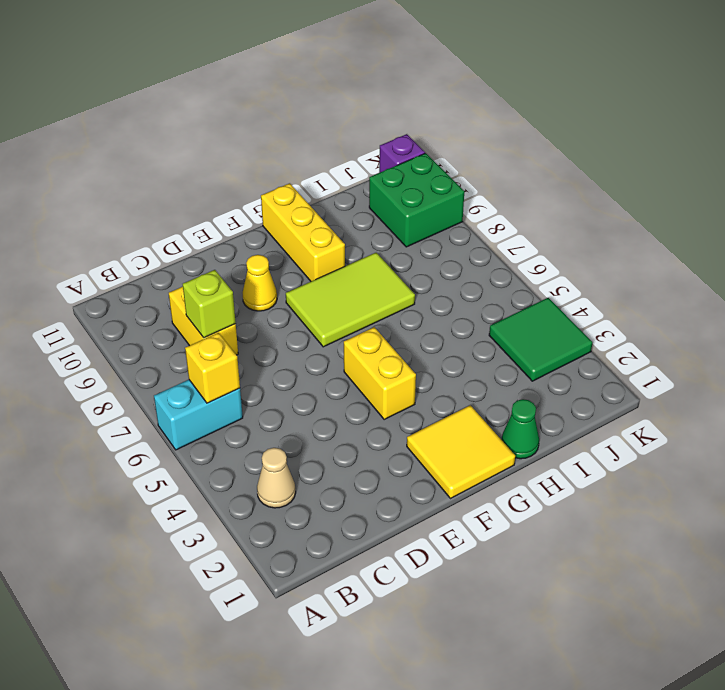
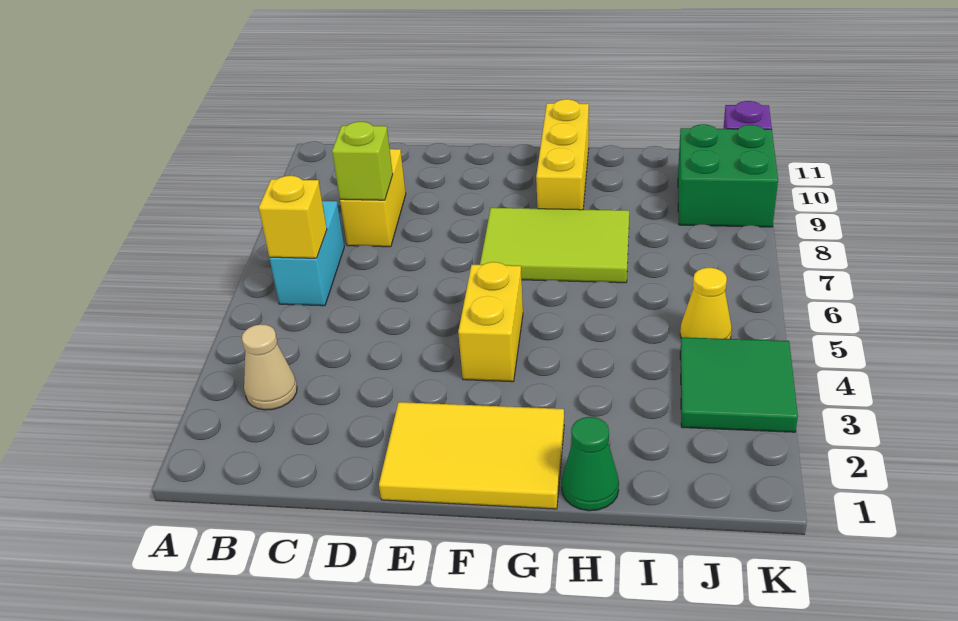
cyan brick A6:B6 level 1 -> cyan brick B6:B7 level 1
yellow cone E9 level 1 -> yellow cone J5 level 1
yellow tile F1:G2 level 1 -> yellow tile E1:G2 level 1

